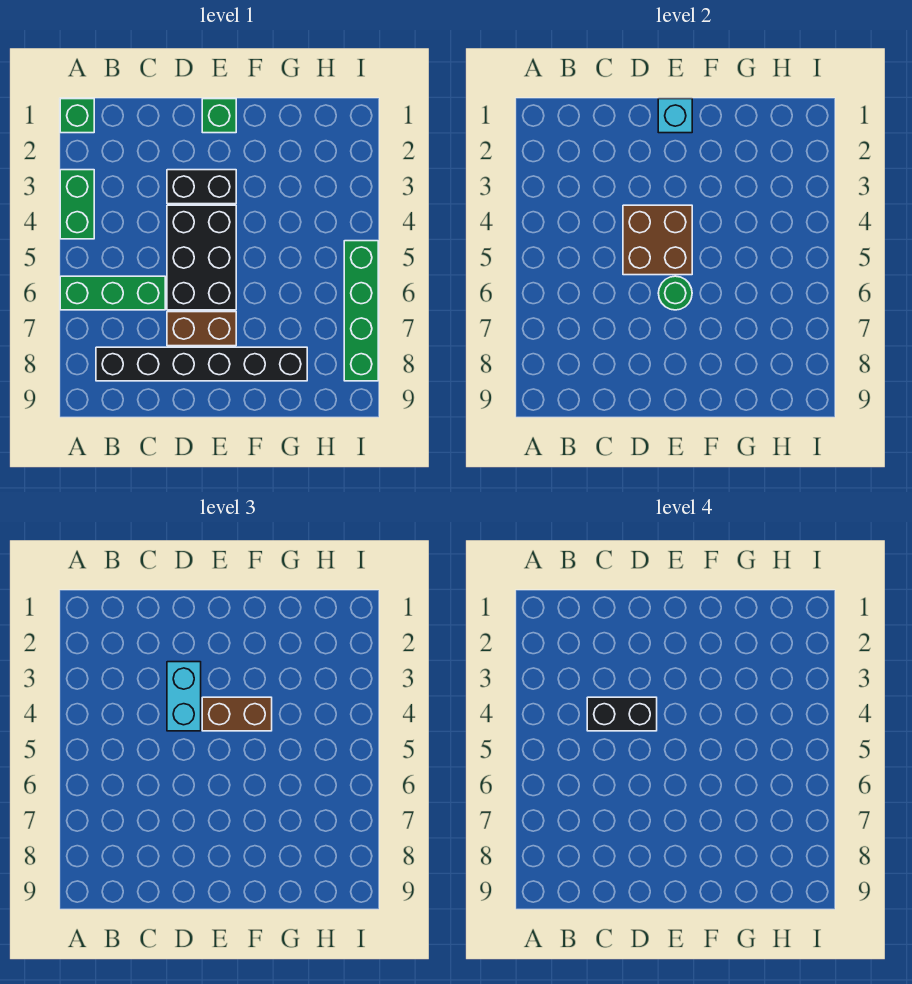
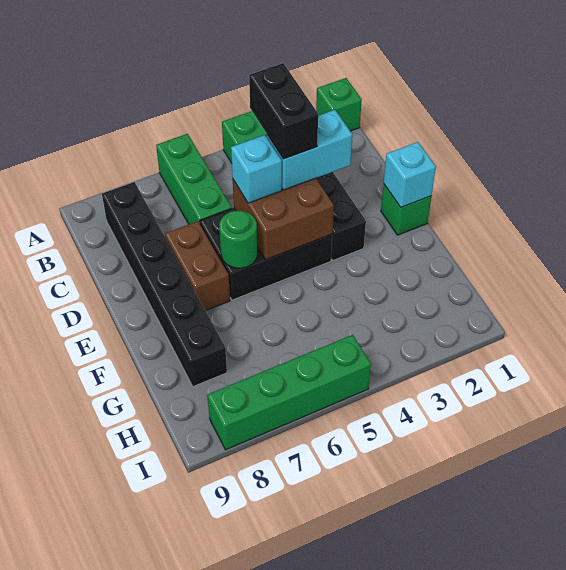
none -> cyan brick D5 level 3
brown brick E4:F4 level 3 -> none

